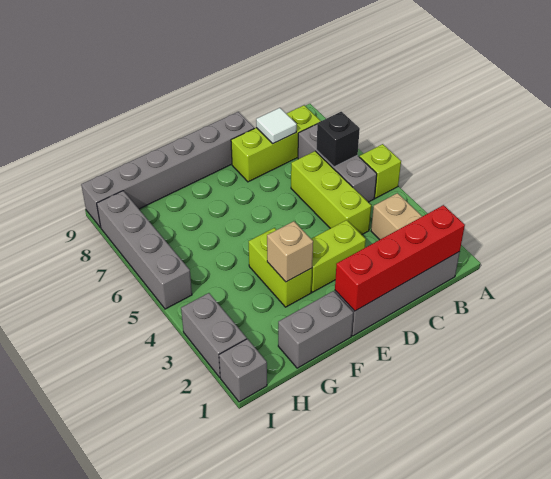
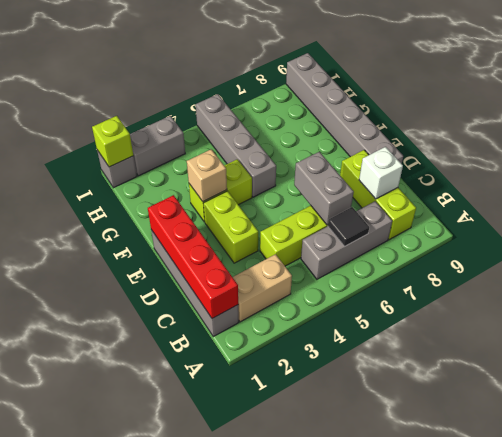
lime brick A5 level 1 -> lime brick I1 level 2
black brick B6 level 2 -> black tile B6 level 2
white tile C8 level 2 -> white brick C8 level 2
grey brick F1:G1 level 1 -> grey brick C6:D6 level 2
grey brick I5:I8 level 1 -> grey brick F5:I5 level 1

